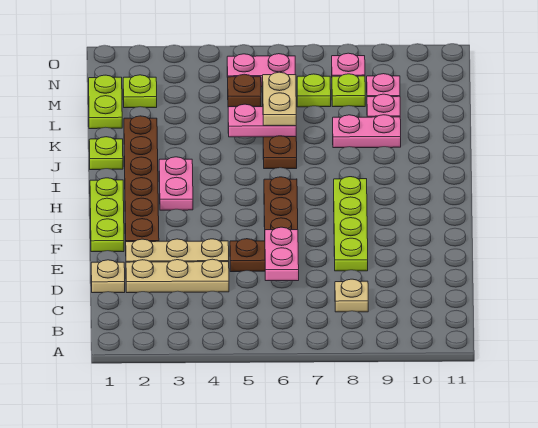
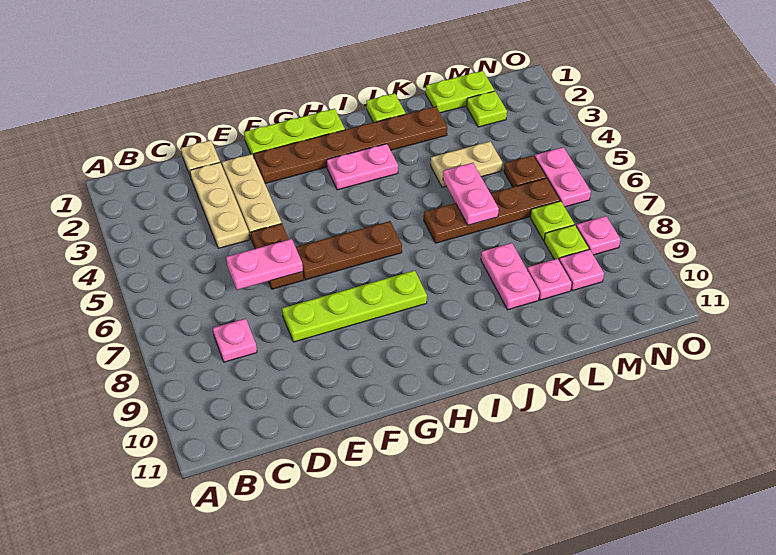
tan plate C8 level 1 -> pink plate C8 level 1
tan plate K6:L6 level 3 -> tan plate K4:L4 level 1

